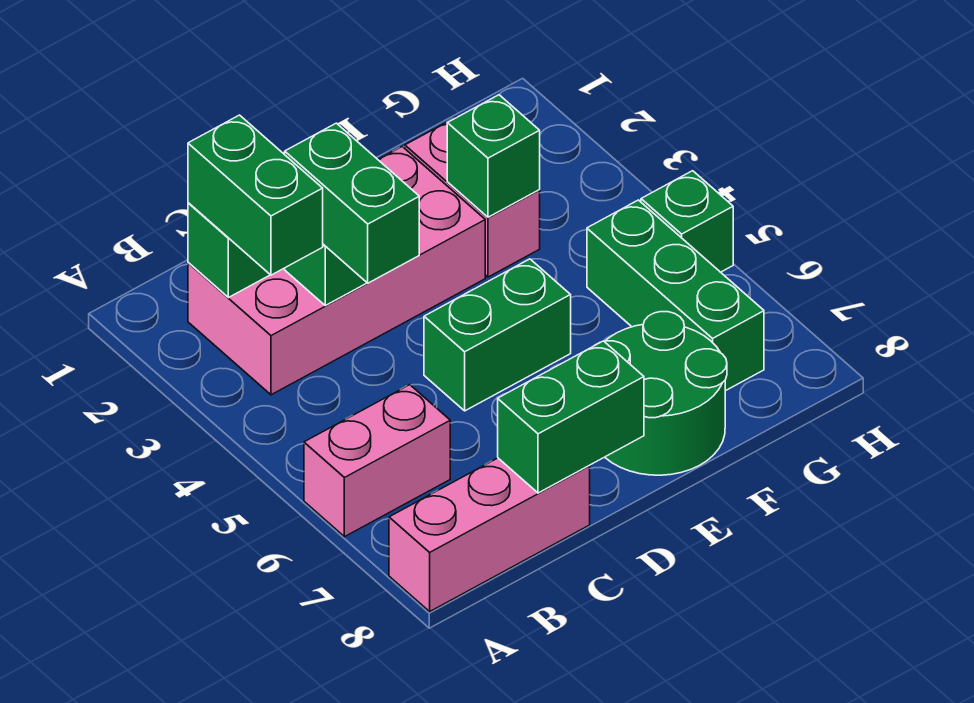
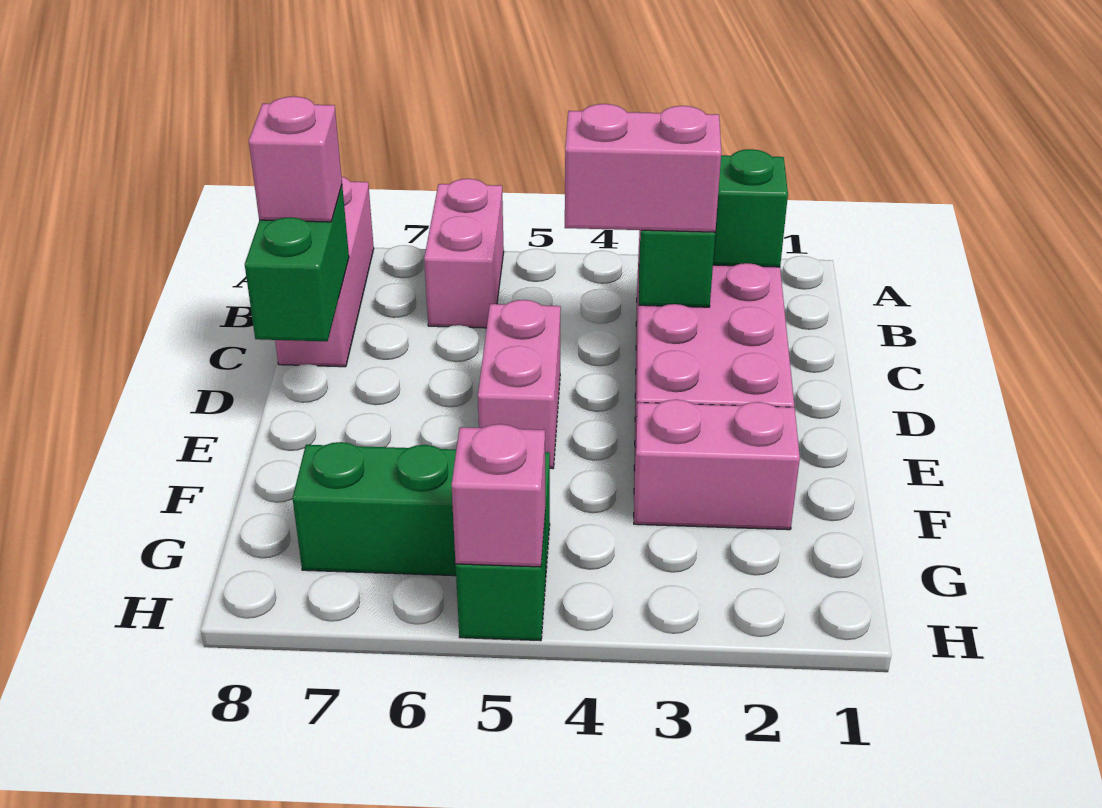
green brick B2:B3 level 3 -> none
green brick C3:C4 level 3 -> pink brick C3:C4 level 3
none -> pink brick C8 level 3
green brick D5:E5 level 1 -> pink brick D5:E5 level 1
green round brick E7:F8 level 1 -> none
green brick F3 level 2 -> none
none -> pink brick H5 level 2

